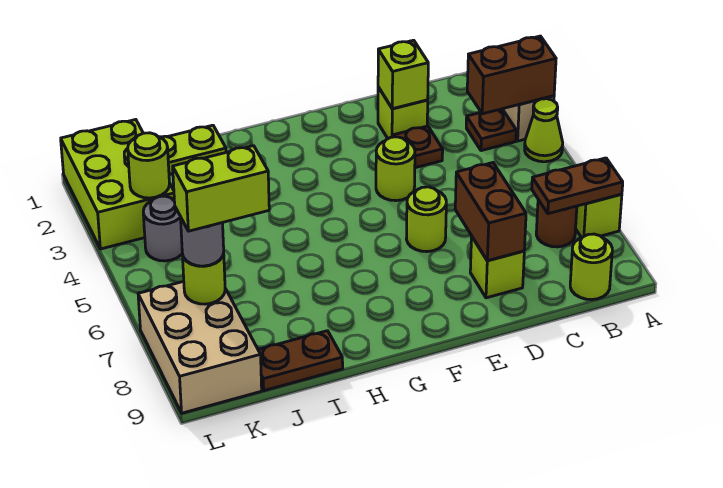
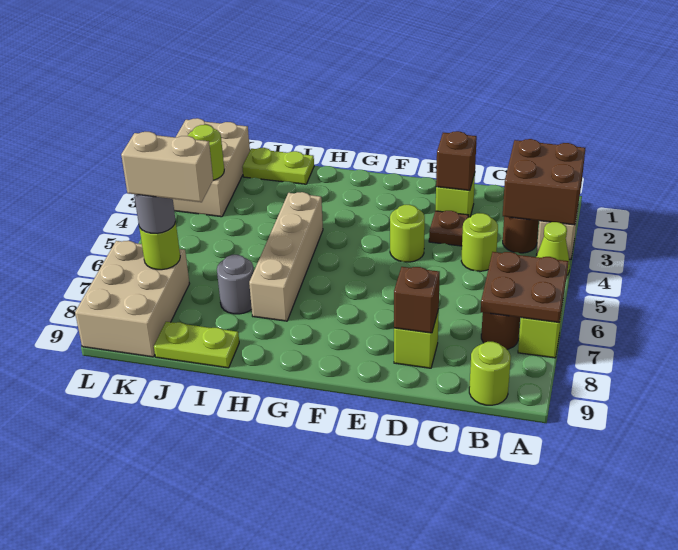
brown brick A3:B3 level 2 -> brown brick A2:B3 level 2
brown plate A7:B7 level 2 -> brown plate A6:B7 level 2
brown plate B3 level 1 -> brown round brick B3 level 1
lime brick D2 level 2 -> brown brick D2 level 2
brown brick D7:D8 level 2 -> brown brick D8 level 2
lime round brick E6 level 1 -> lime round brick C4 level 1
none -> tan brick H4:H7 level 1
brown plate I9:J9 level 1 -> lime plate I9:J9 level 1
lime brick J7:K7 level 4 -> tan brick J7:K7 level 4
lime brick K1:L3 level 1 -> tan brick K1:L3 level 1
grey round brick K4 level 1 -> grey round brick I7 level 1

